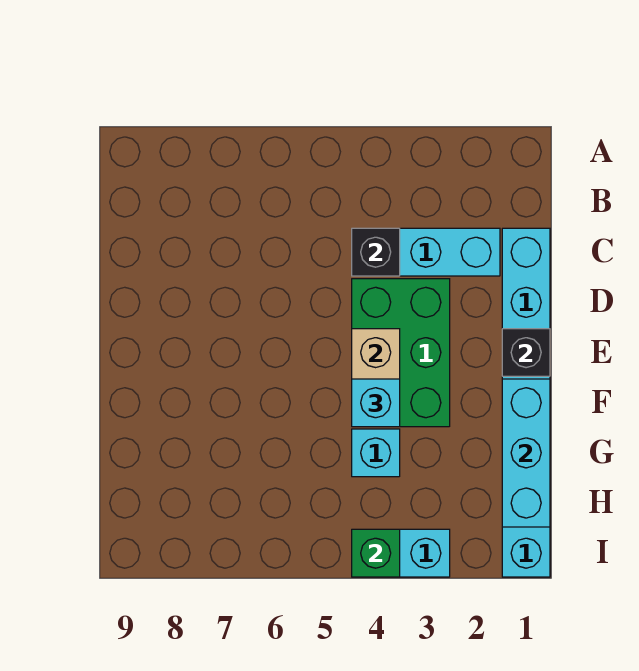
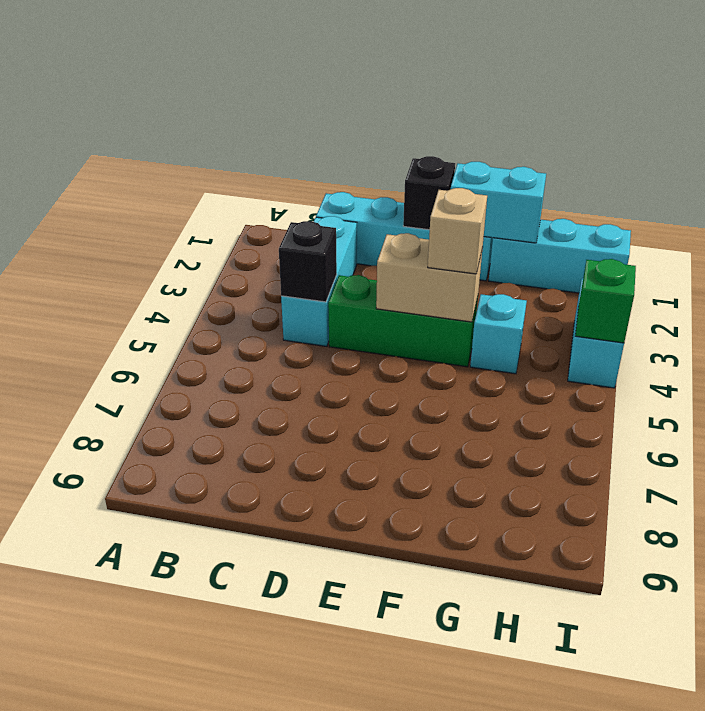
green brick D3:F4 level 1 -> green brick D4:F4 level 1
cyan brick F1:H1 level 2 -> cyan brick F1:G1 level 2
cyan brick F4 level 3 -> tan brick F4 level 3

